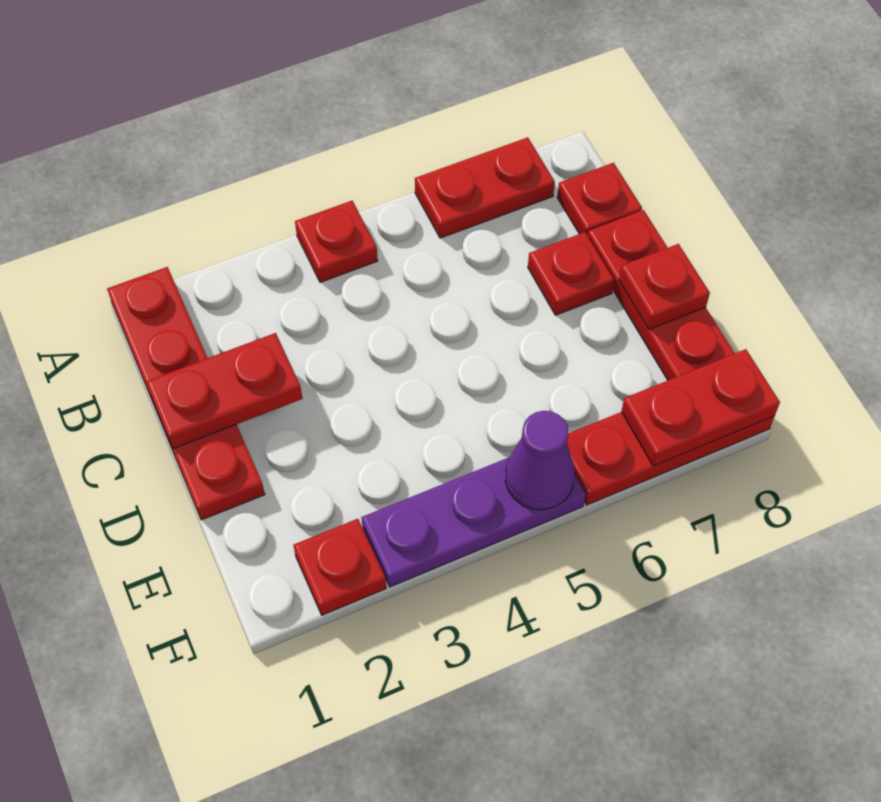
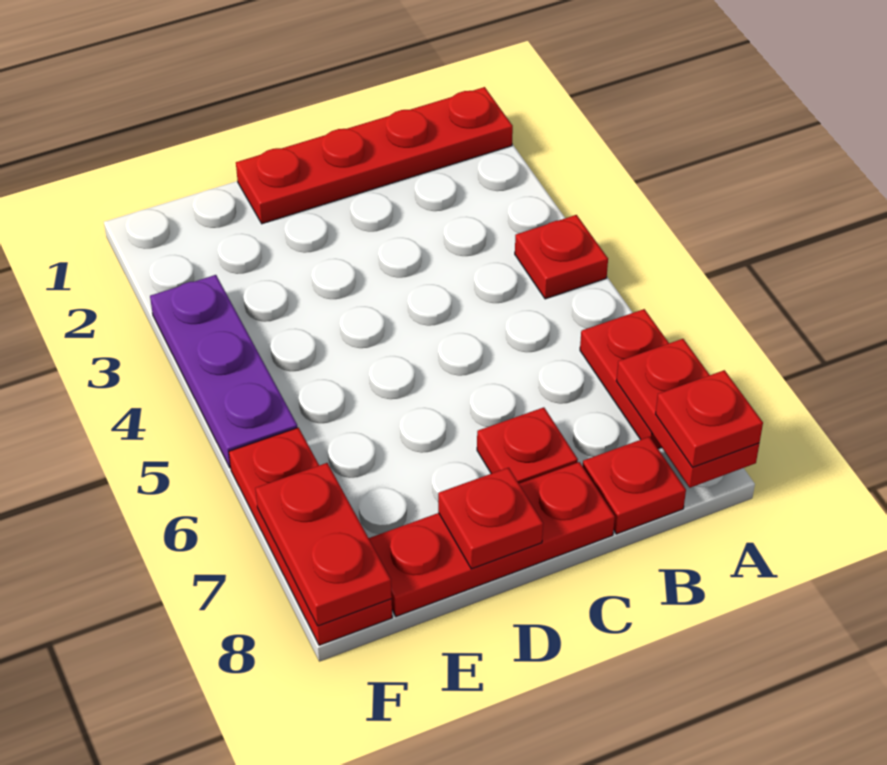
red plate C1:C2 level 2 -> red plate A7:A8 level 2
red plate F2 level 1 -> red plate A8 level 3
purple cone F5 level 2 -> none

